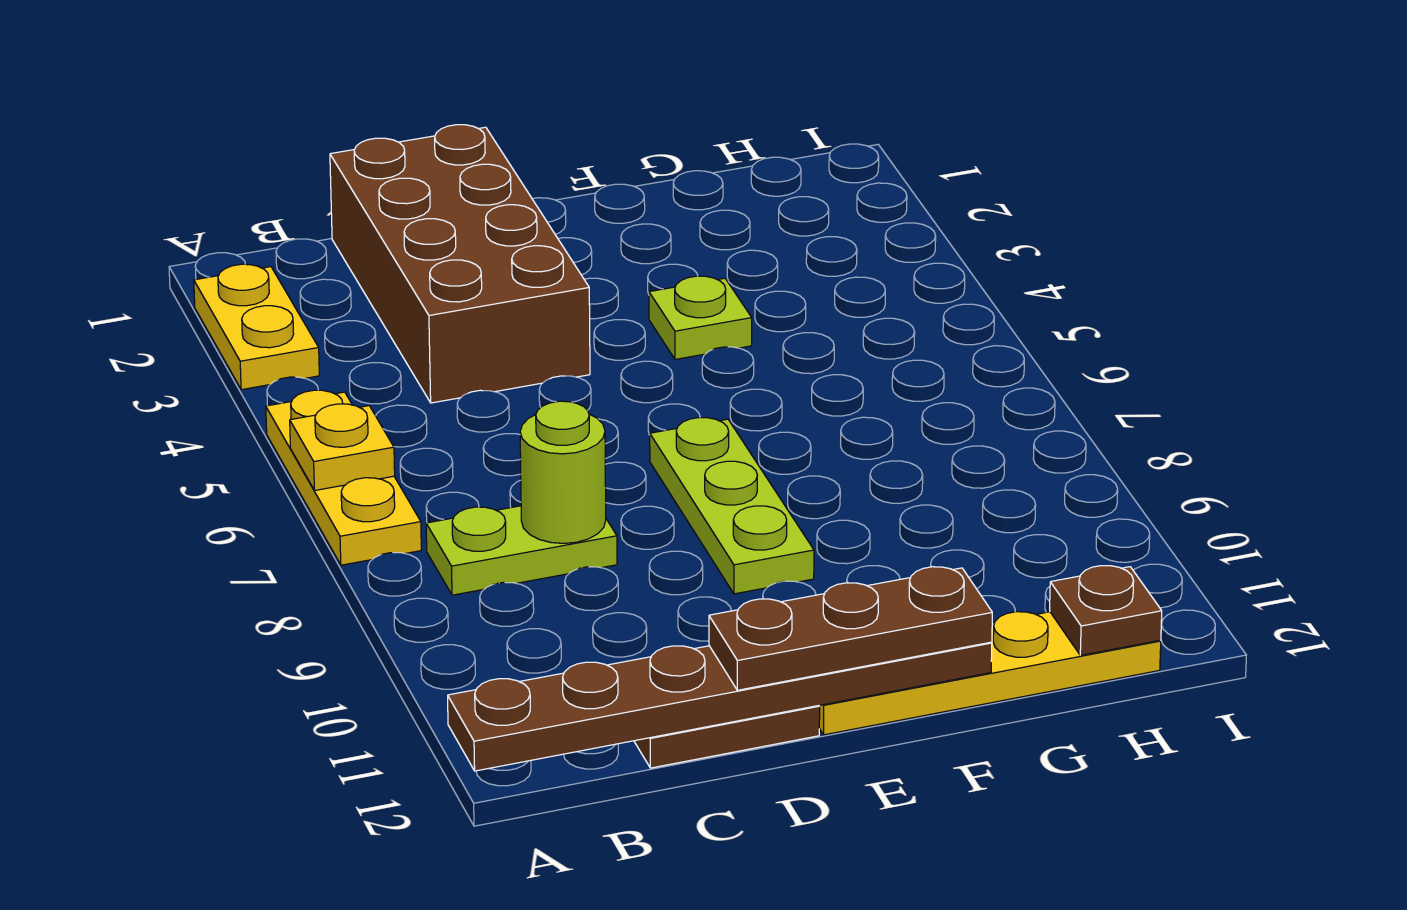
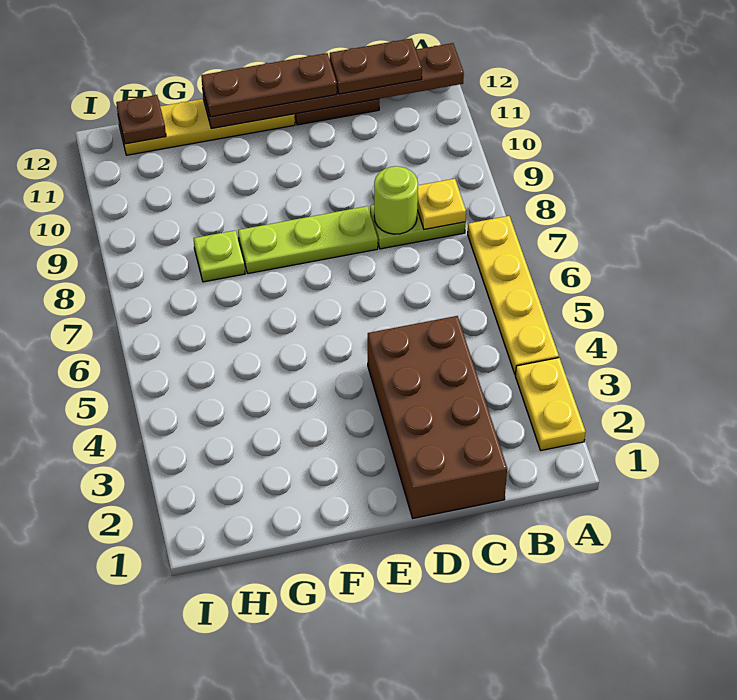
yellow plate A5:A7 level 1 -> yellow plate A4:A7 level 1
yellow plate A6 level 2 -> yellow plate B8 level 2
none -> brown plate B12:C12 level 3
lime plate E7:E9 level 1 -> lime plate D8:F8 level 1
lime plate F4 level 1 -> lime plate G8 level 1

